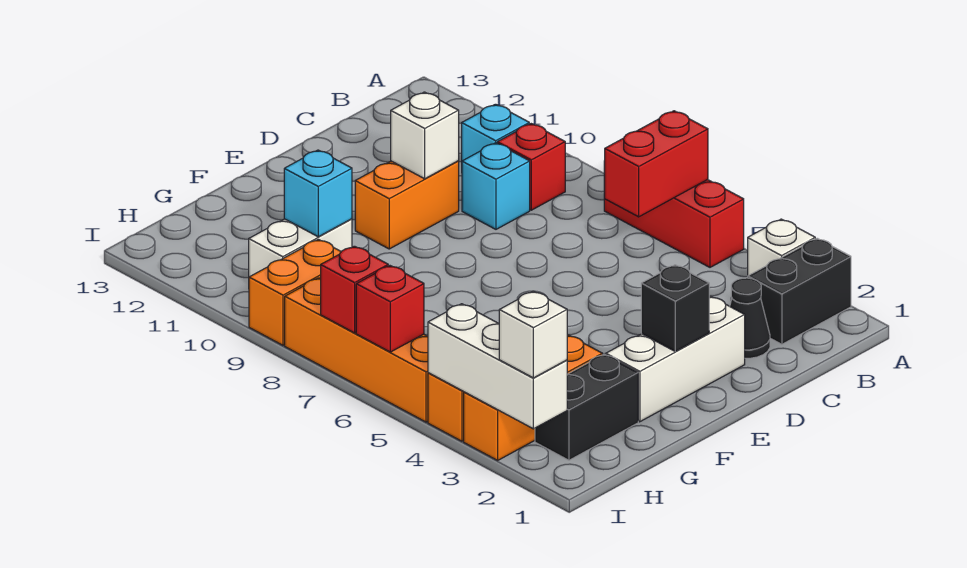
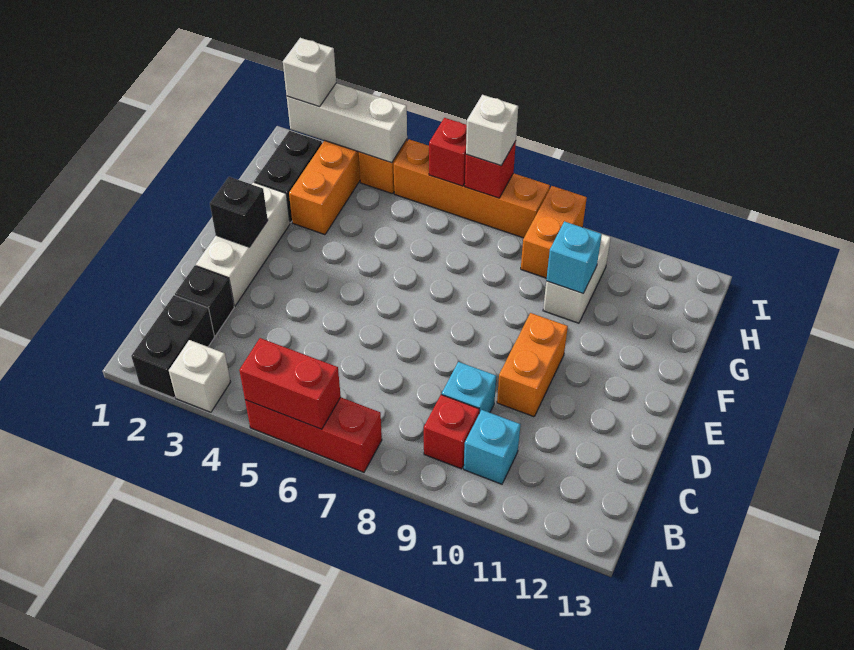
red brick A6:B6 level 2 -> red brick A5:A6 level 2
black cone C2 level 1 -> black brick C2 level 1
white brick D10 level 2 -> white brick I7 level 3

